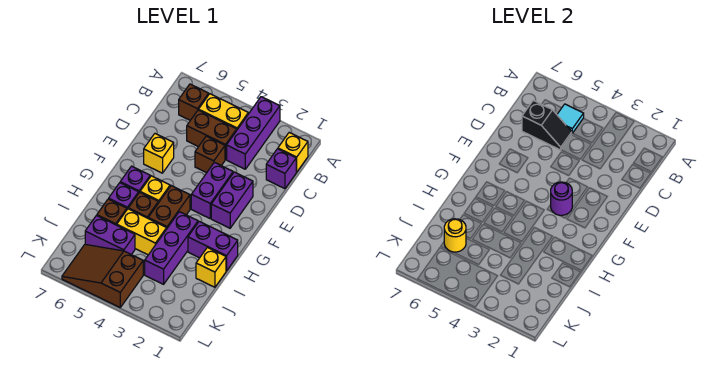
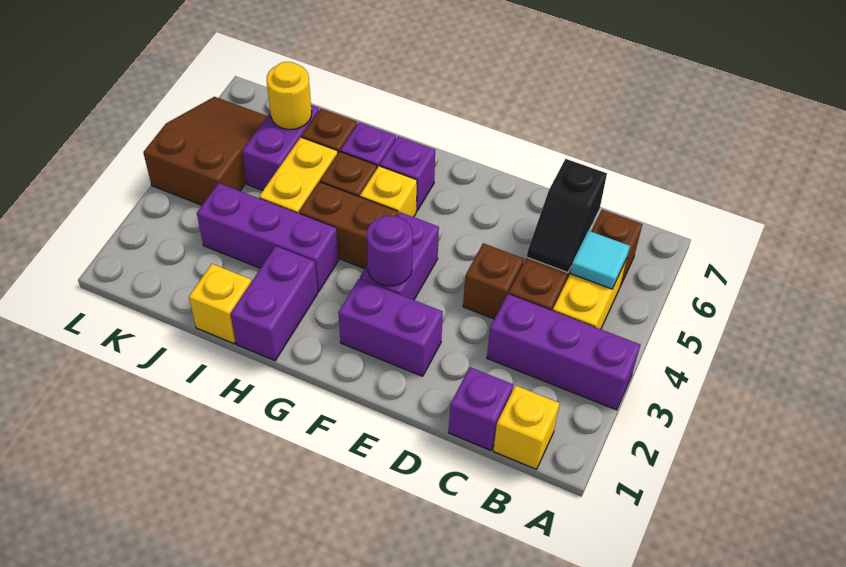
purple brick E3:F3 level 1 -> purple brick F3:F4 level 1
yellow brick E6 level 1 -> none

